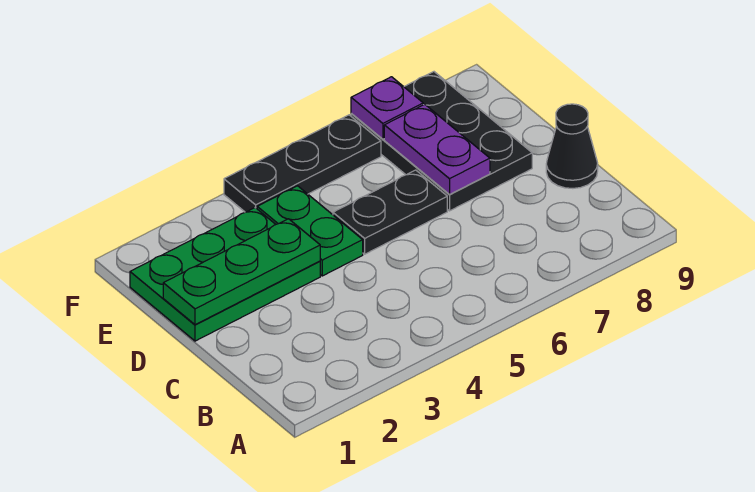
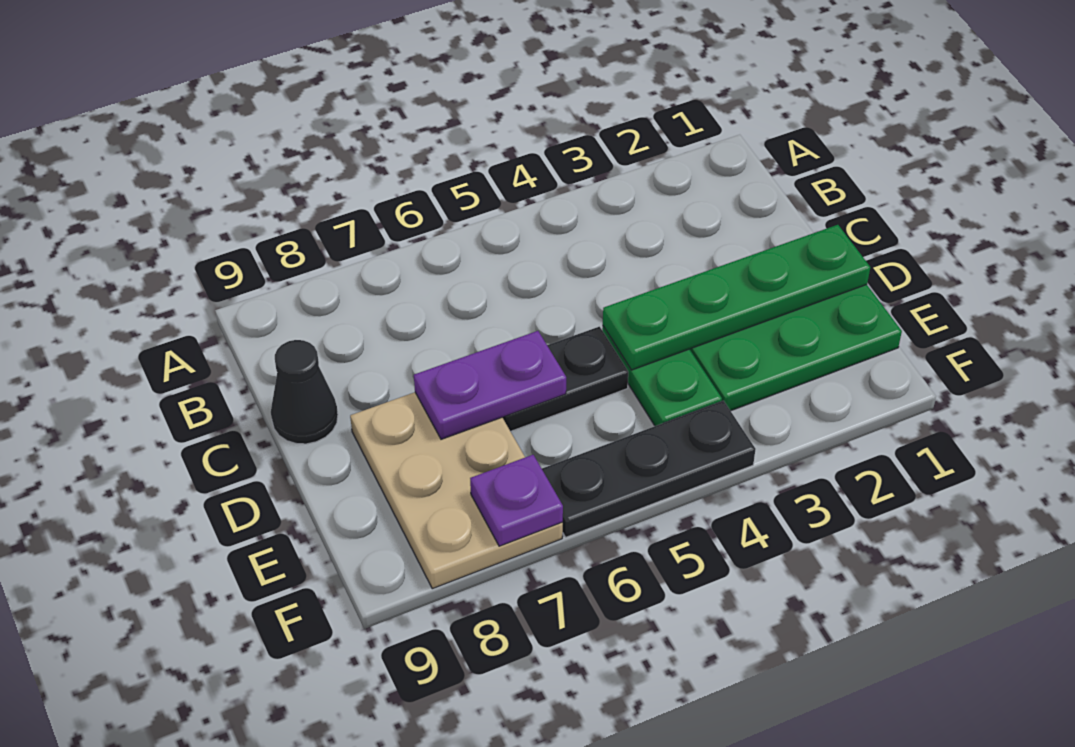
green plate D1:D3 level 2 -> green plate D1:D4 level 2
black plate D7:F8 level 1 -> tan plate D7:F8 level 1
purple plate D7:E7 level 2 -> purple plate D6:D7 level 2

